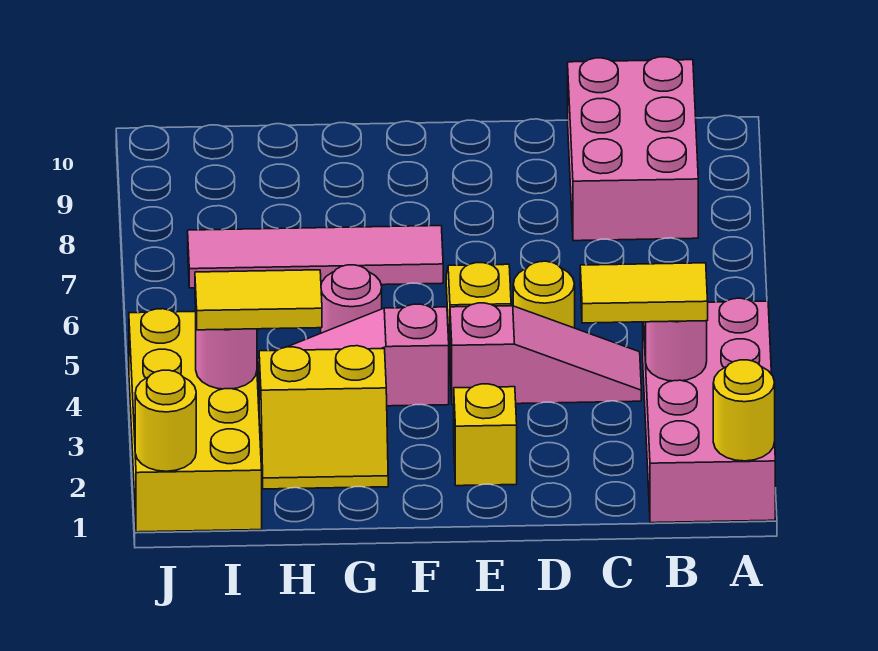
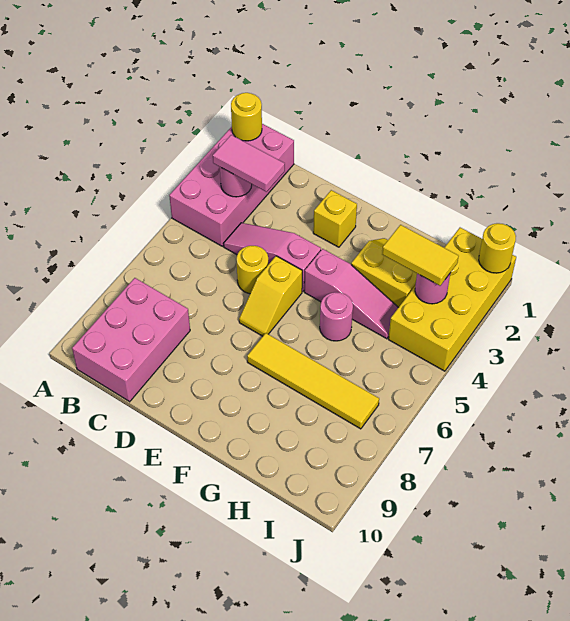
yellow tile B3:C3 level 3 -> pink tile B3:C3 level 3
pink tile F7:I7 level 1 -> yellow tile F7:I7 level 1

